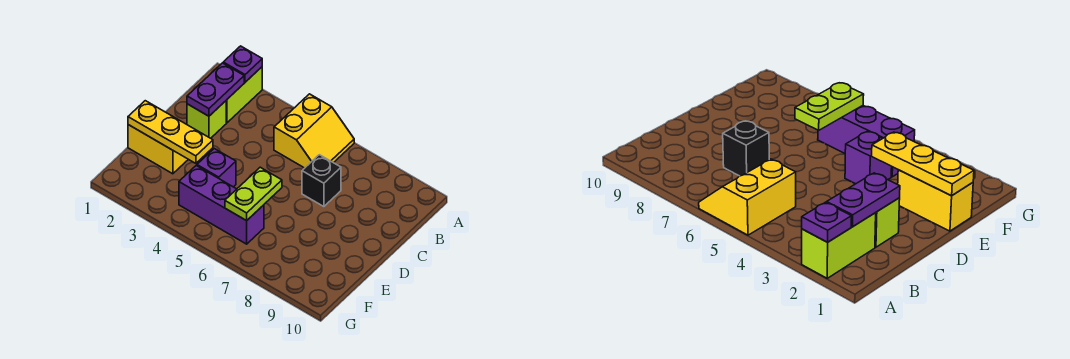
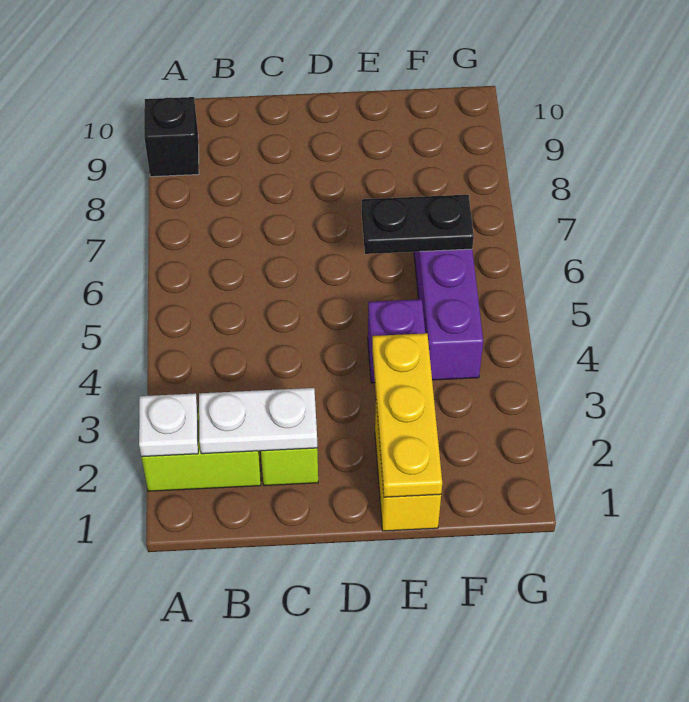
purple plate A2 level 2 -> white plate A2 level 2
yellow slope A5:B6 level 1 top 5 -> none
purple plate B2:C2 level 2 -> white plate B2:C2 level 2
black brick C7 level 1 -> black brick A9 level 1
lime plate E6:F6 level 2 -> black plate E6:F6 level 2

